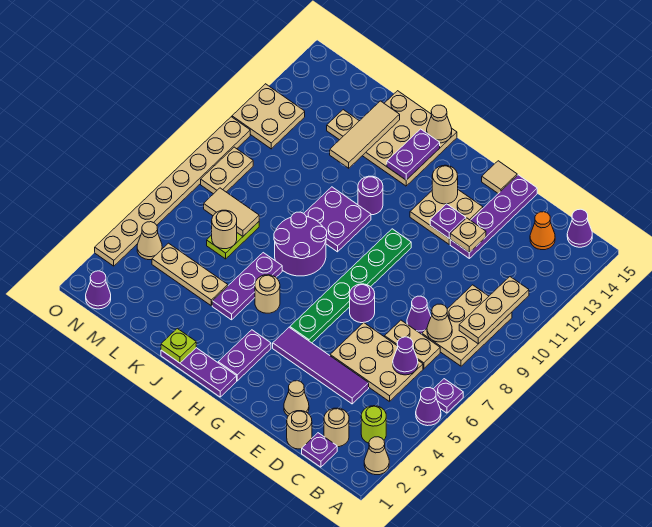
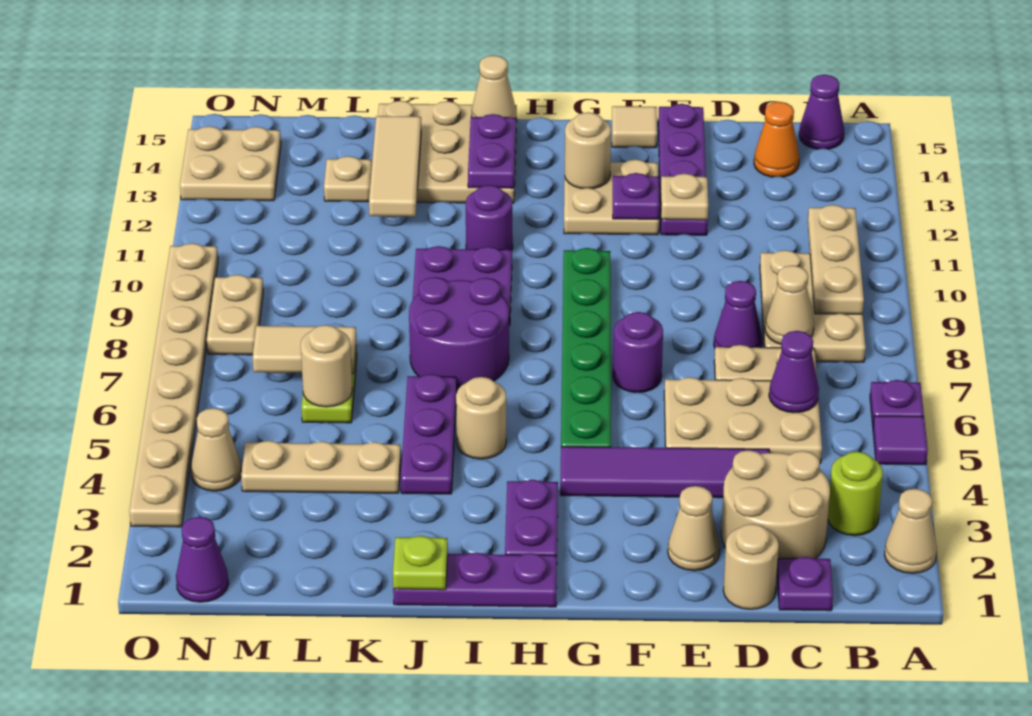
purple cone A5 level 1 -> purple tile A5 level 1
tan round brick C2 level 1 -> tan round brick C2:D3 level 1
tan plate N11:O12 level 1 -> tan plate N13:O14 level 1

